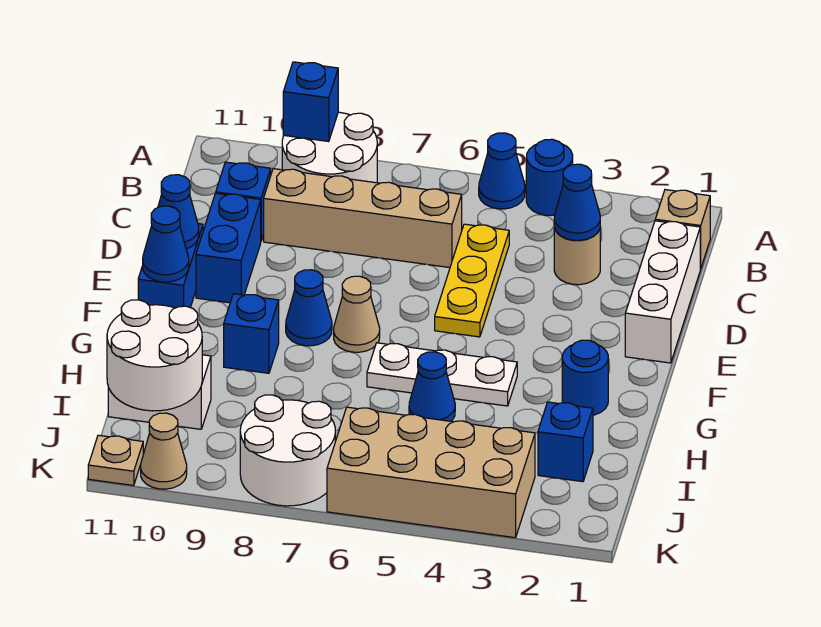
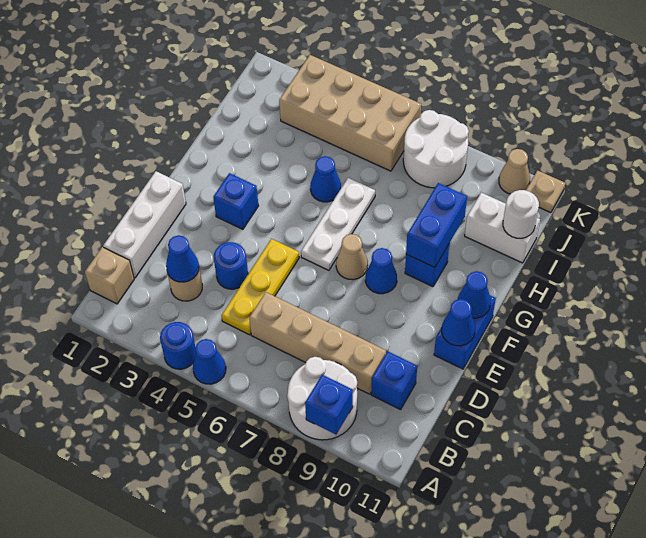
blue brick D10:E10 level 1 -> blue brick G9:H9 level 2
blue round brick G2 level 1 -> blue round brick D4 level 1
white plate G4:G6 level 1 -> white plate F6:H6 level 1
blue brick I2 level 1 -> blue brick F3 level 1
white round brick I10:J11 level 2 -> white round brick I11 level 2

